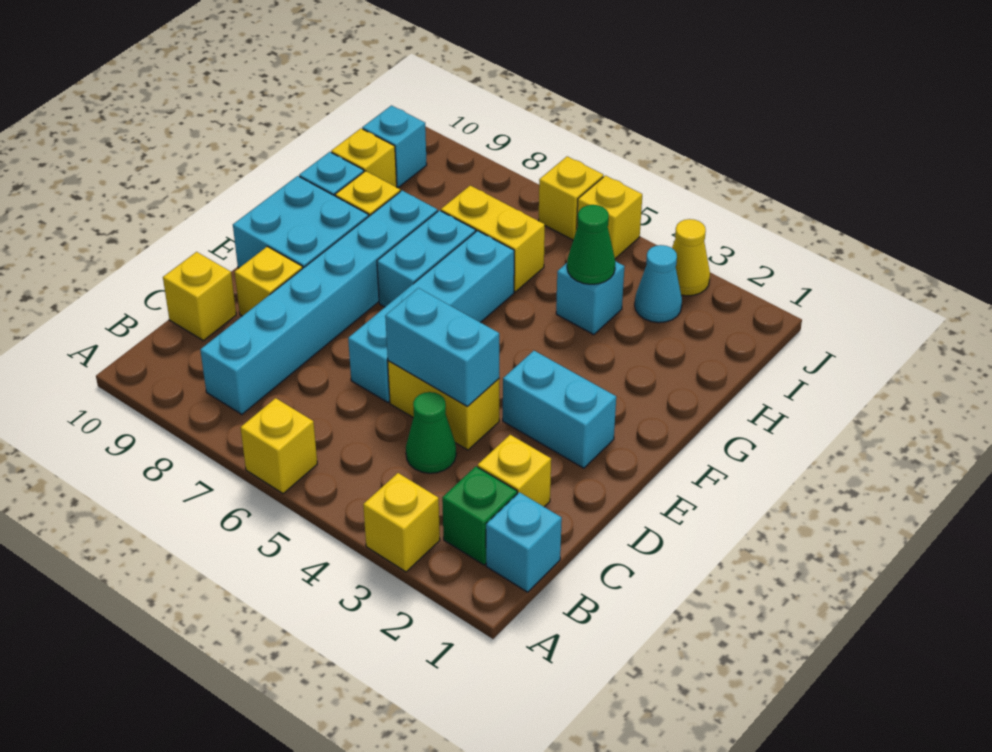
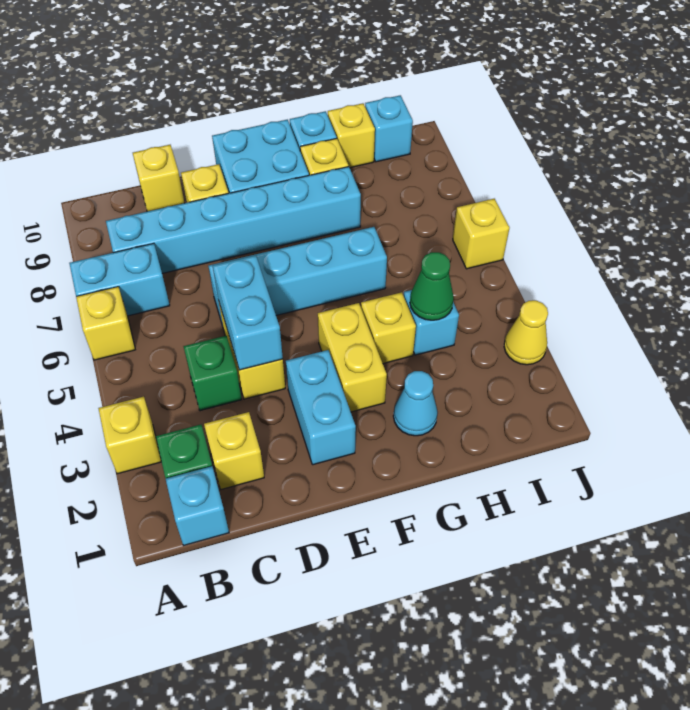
green cone C4 level 1 -> green brick C4 level 1
cyan brick F7:G7 level 1 -> cyan brick A7:B7 level 1
yellow brick H6:H7 level 1 -> yellow brick F3:F4 level 1
cyan cone I3 level 1 -> cyan cone G2 level 1
yellow brick J5 level 1 -> yellow brick G4 level 1

